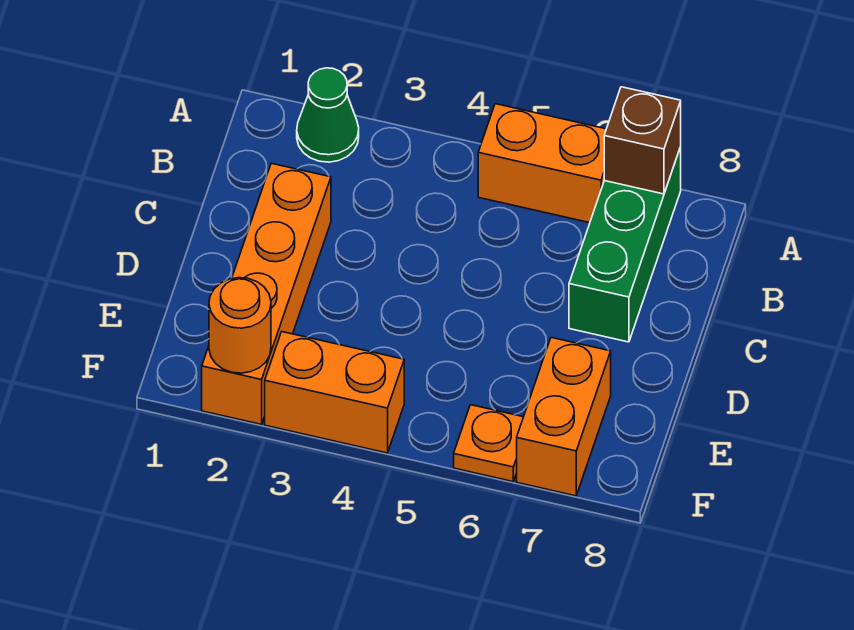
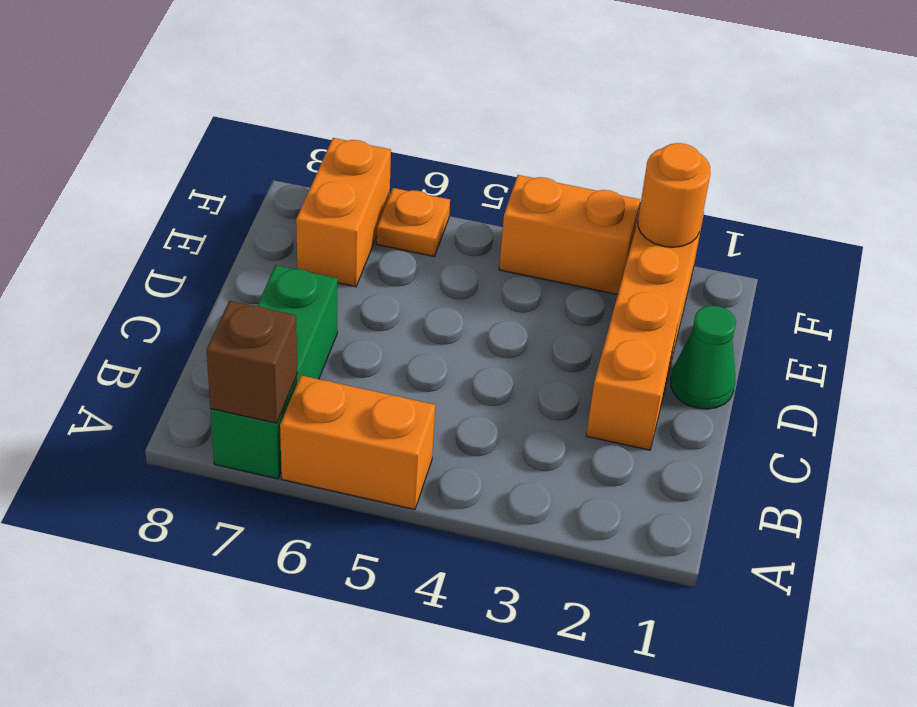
green cone A2 level 1 -> green cone D1 level 1

